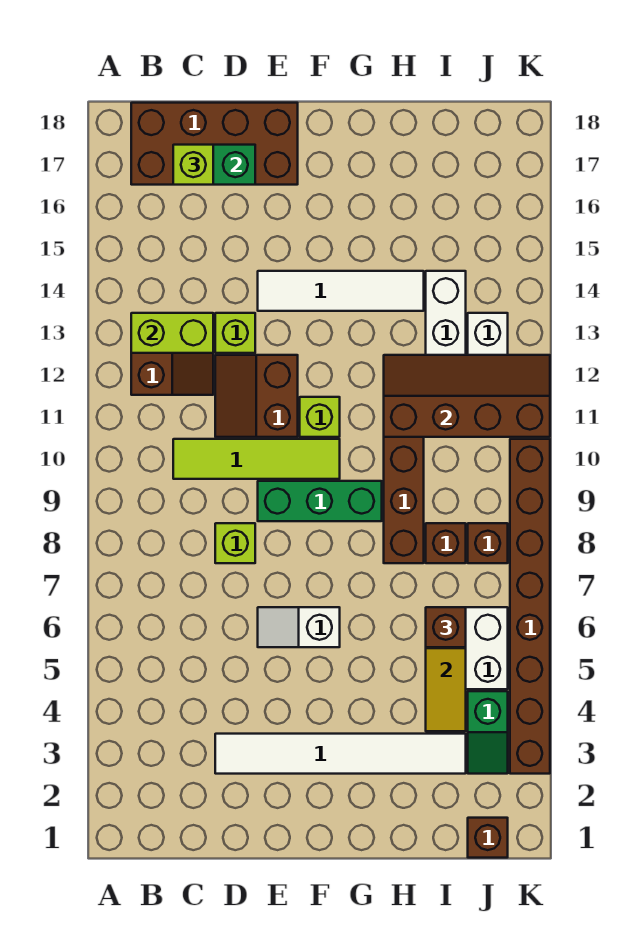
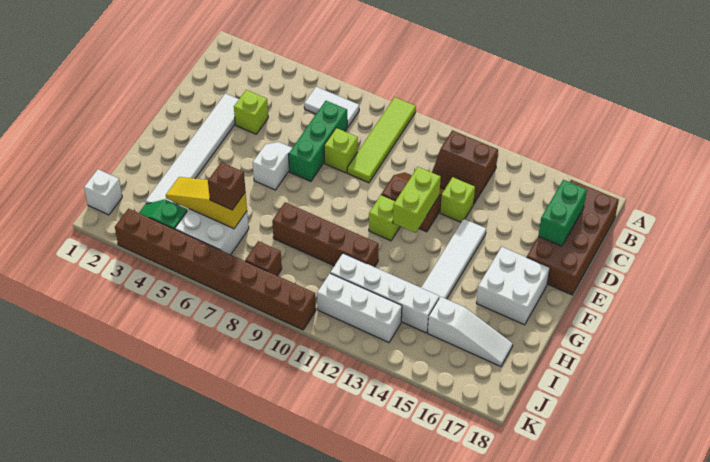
none -> white tile B6:B7 level 1
lime brick B13:C13 level 2 -> lime brick E12:F12 level 2
lime tile C10:F10 level 1 -> lime tile A9:D9 level 1
lime brick C17 level 3 -> lime brick D4 level 1
green brick E9:G9 level 1 -> green brick C7:E7 level 1
none -> white brick F16:G17 level 1
brown slope H11:K12 level 2 top 11 -> none
brown brick I8 level 1 -> none
none -> white slope I15:I17 level 1 top 15
brown brick J1 level 1 -> white brick J1 level 1

